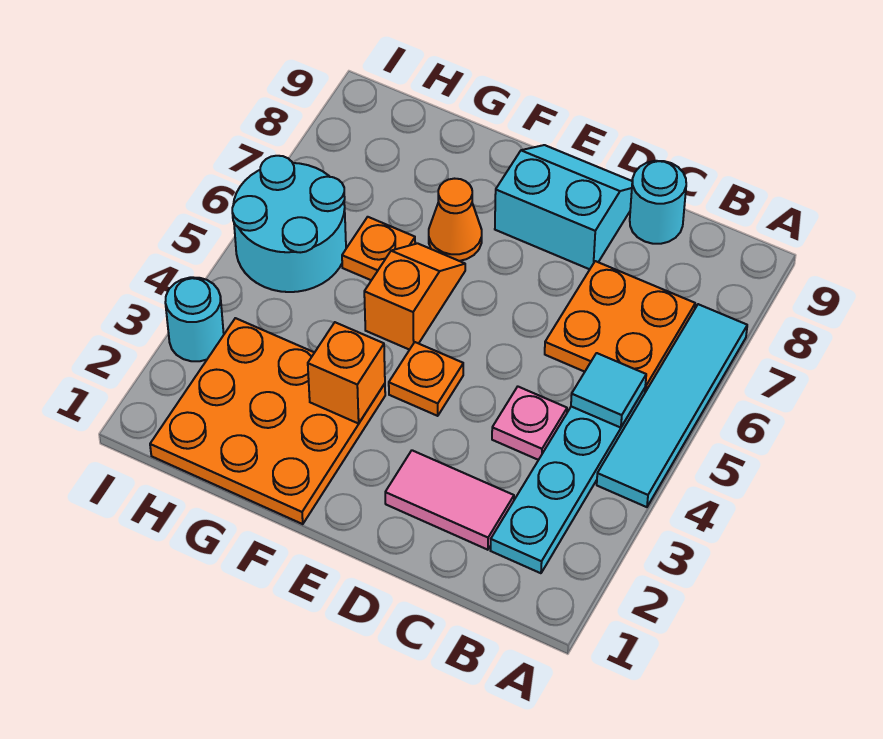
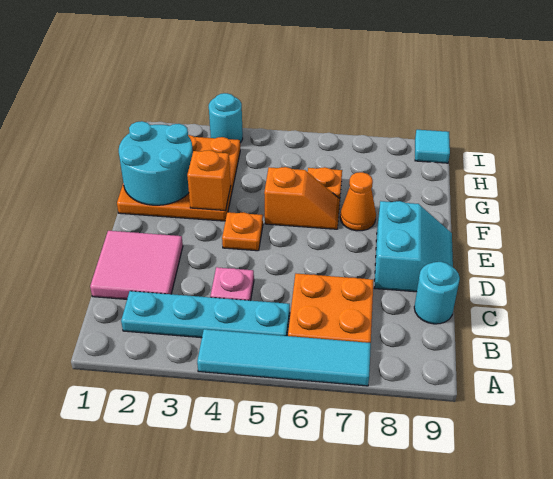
cyan tile B5 level 2 -> cyan tile I9 level 1
pink tile C2:D2 level 1 -> pink tile C1:D2 level 1
cyan round brick H5:I6 level 1 -> cyan round brick F1:G2 level 2

